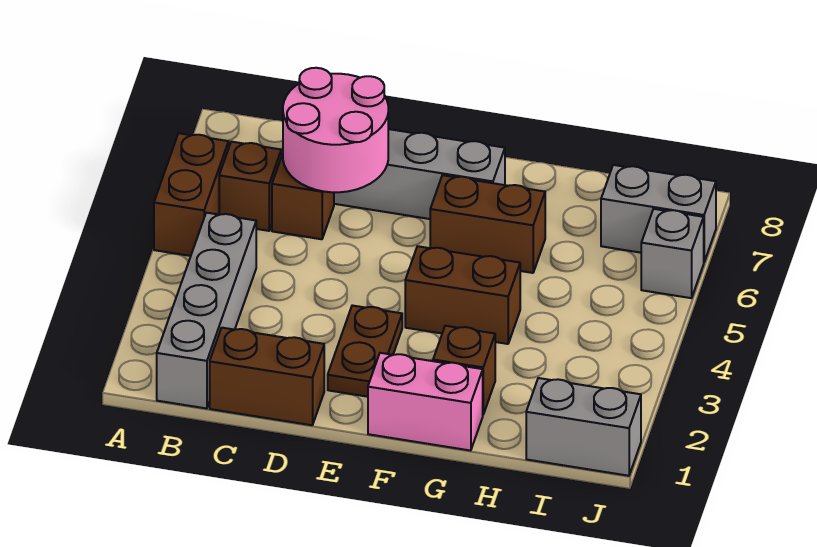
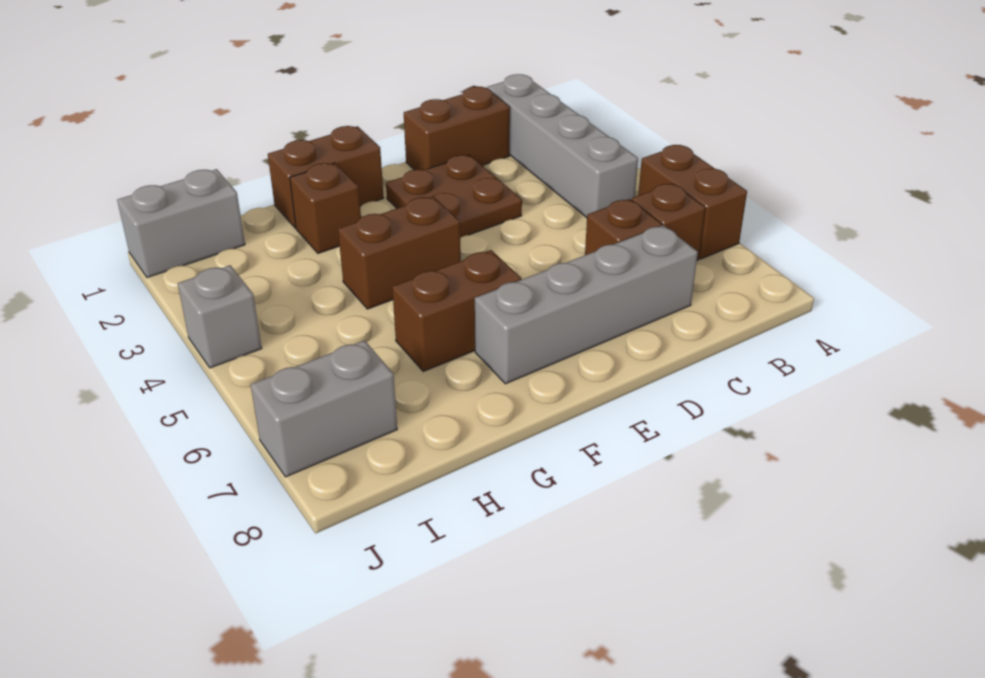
pink round brick C6:D7 level 2 -> none
brown plate E2:E3 level 1 -> brown plate D2:E3 level 1
pink brick F1:G1 level 1 -> brown brick F1:G1 level 1
grey brick J6 level 1 -> grey brick J4 level 1

